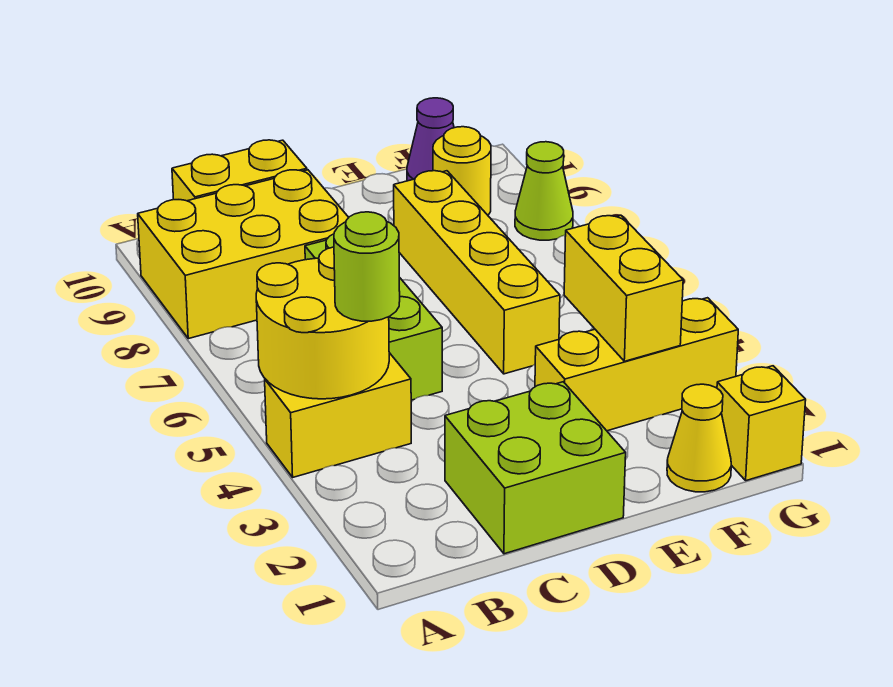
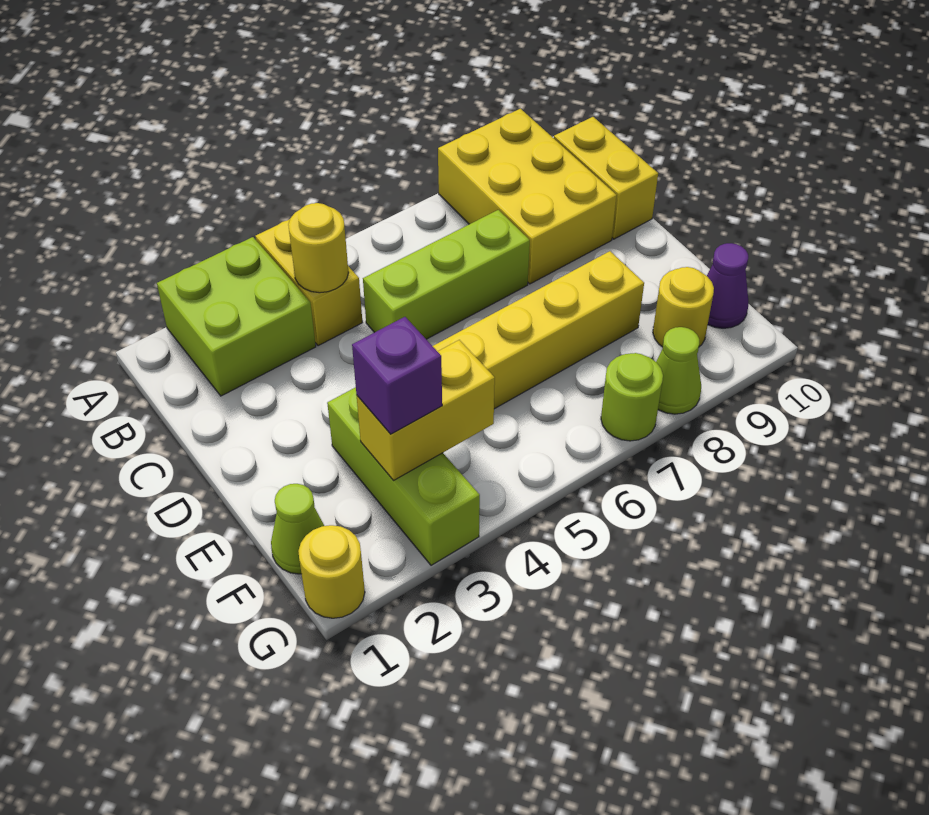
yellow round brick A4:B5 level 2 -> yellow round brick B4 level 2
lime round brick B4 level 3 -> lime round brick G7 level 1
lime brick C1:D2 level 1 -> lime brick A2:B3 level 1
yellow brick E3:G3 level 1 -> lime brick E3:G3 level 1
yellow cone F1 level 1 -> lime cone F1 level 1
none -> purple brick F3 level 3
yellow brick G1 level 1 -> yellow round brick G1 level 1

